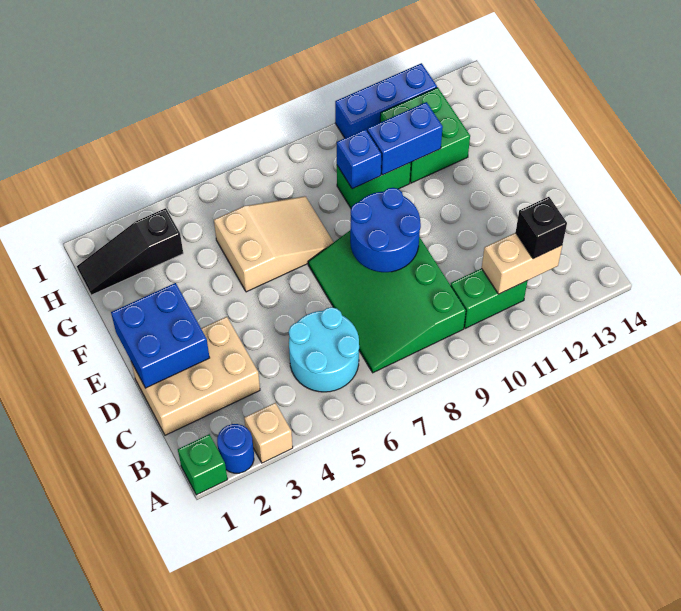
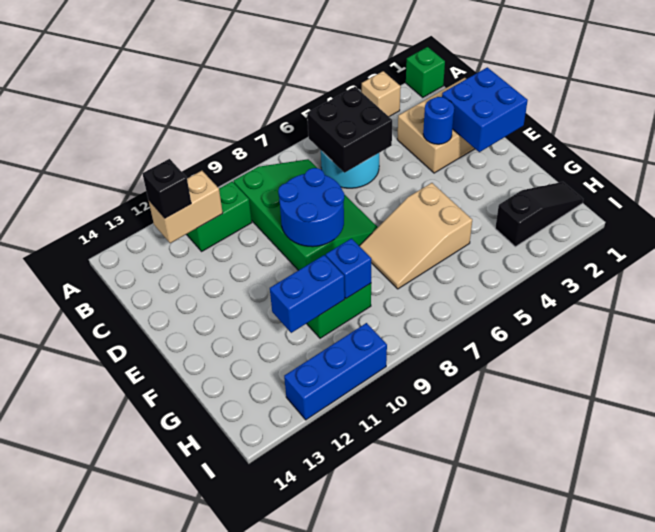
blue round brick A2 level 1 -> blue round brick D3 level 2
none -> black brick B5:C6 level 2
green brick G11:H12 level 1 -> none

